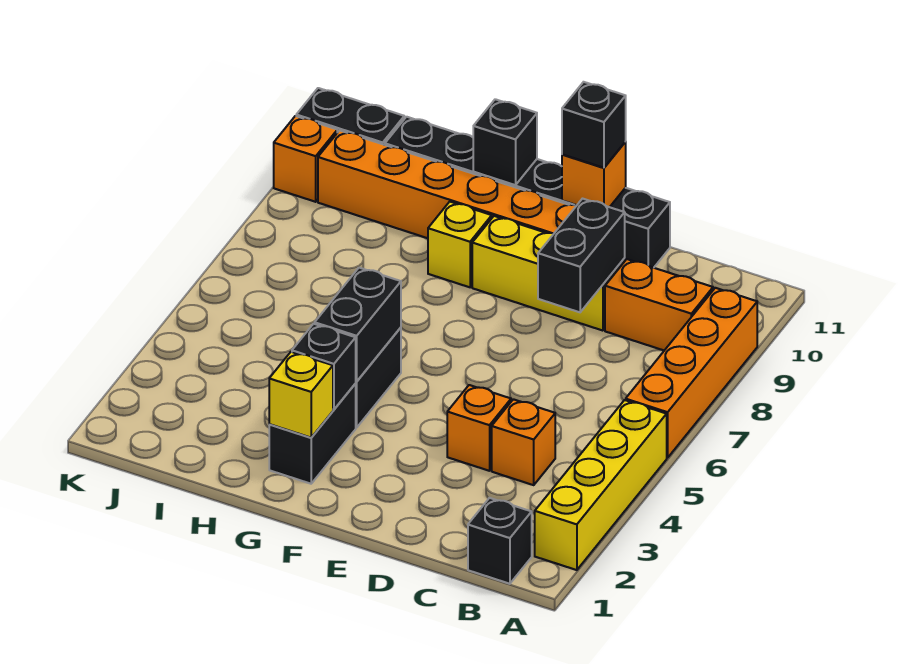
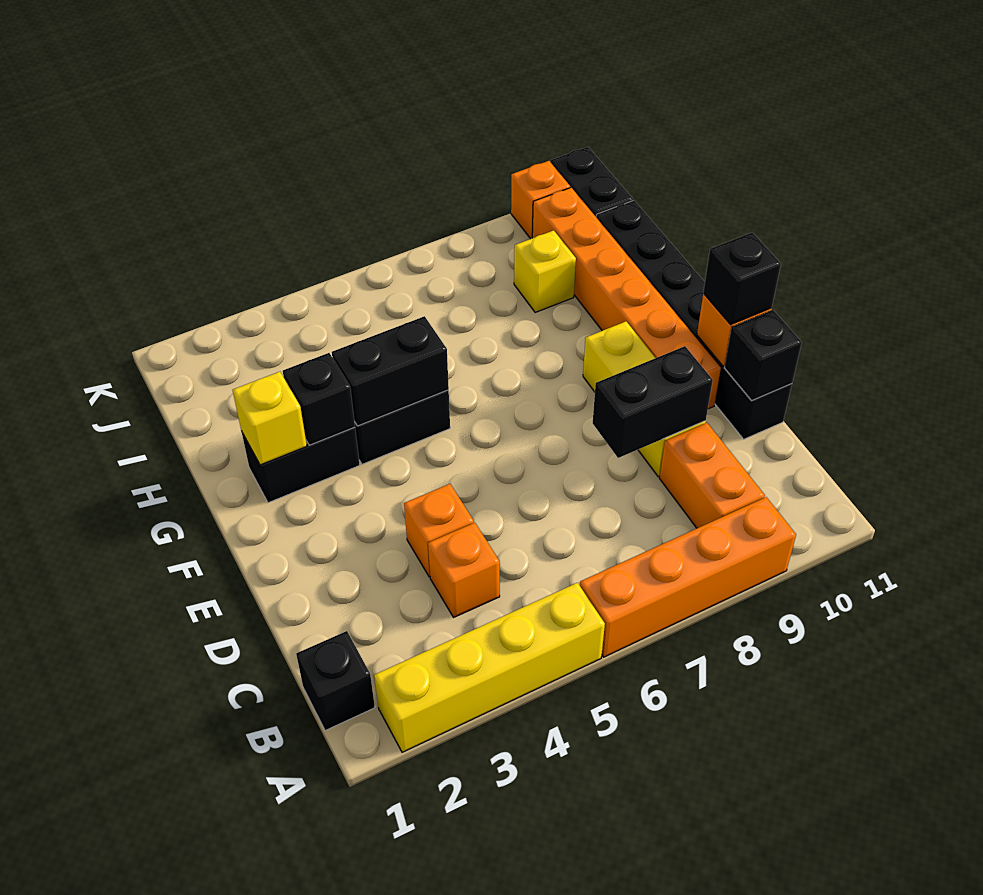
yellow brick G9 level 1 -> yellow brick I9 level 1
black brick G11 level 2 -> black brick D11 level 2

